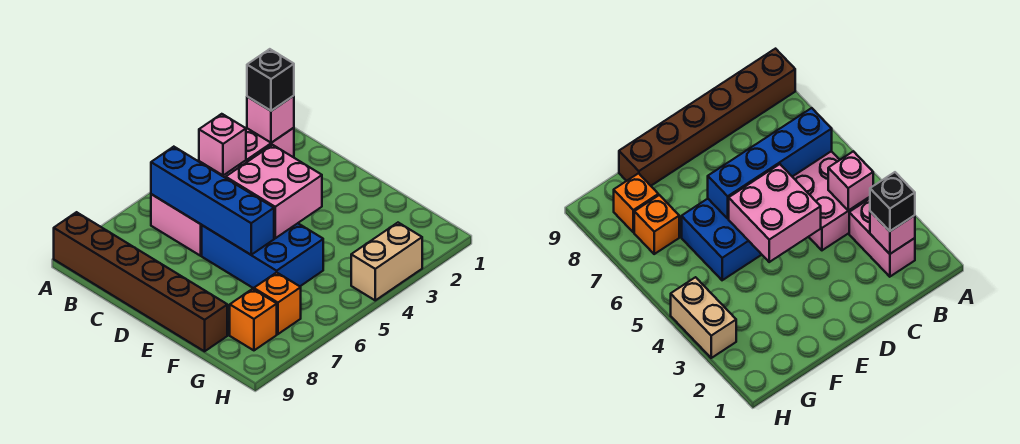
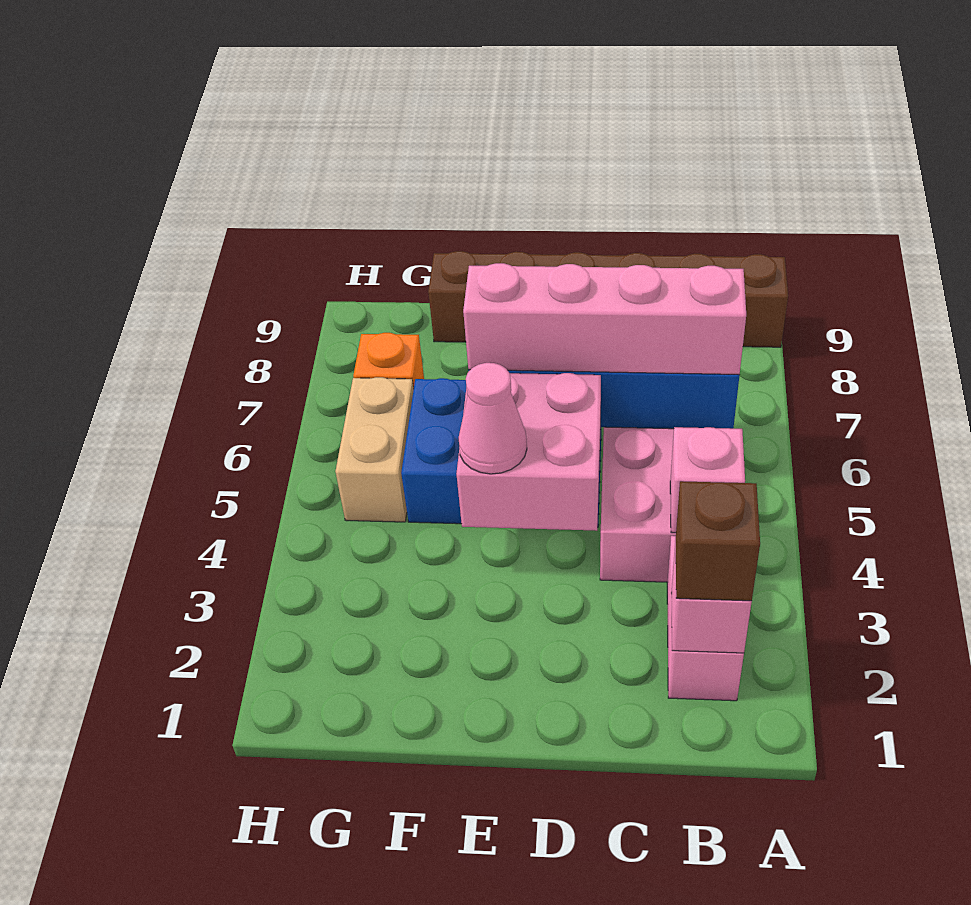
black brick B2 level 3 -> brown brick B2 level 3
none -> pink brick B6:E6 level 3
none -> pink cone E4 level 3
orange brick G8 level 1 -> none
tan brick H3:H4 level 1 -> tan brick G5:G6 level 1

